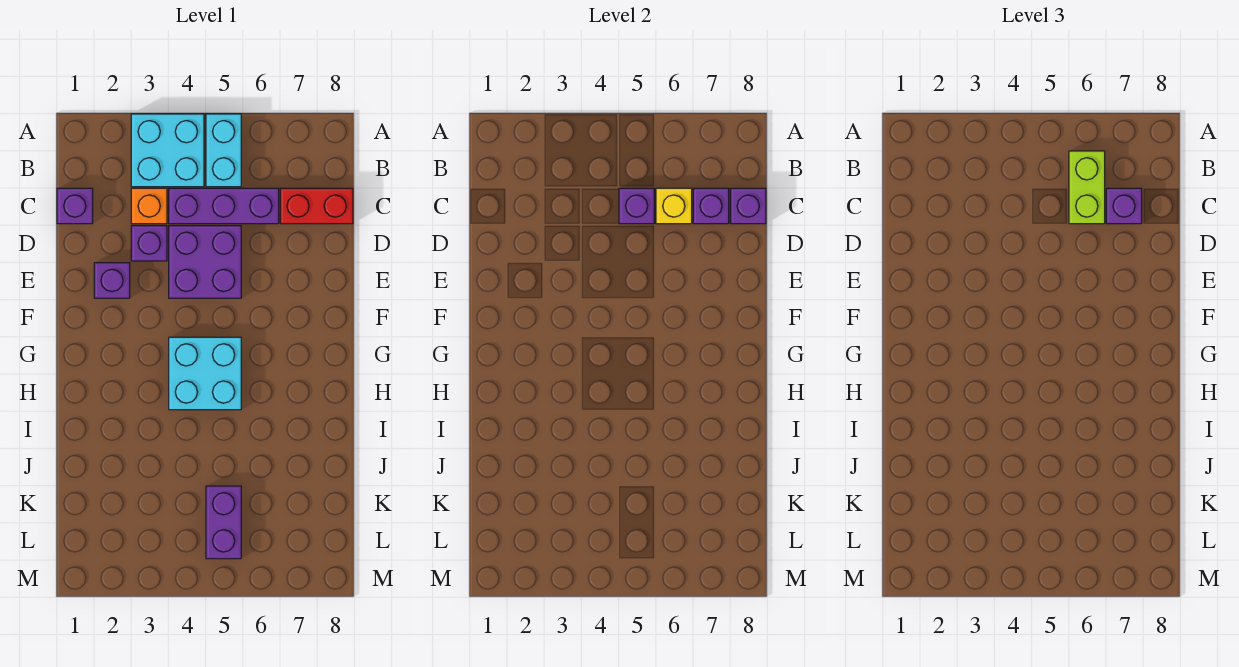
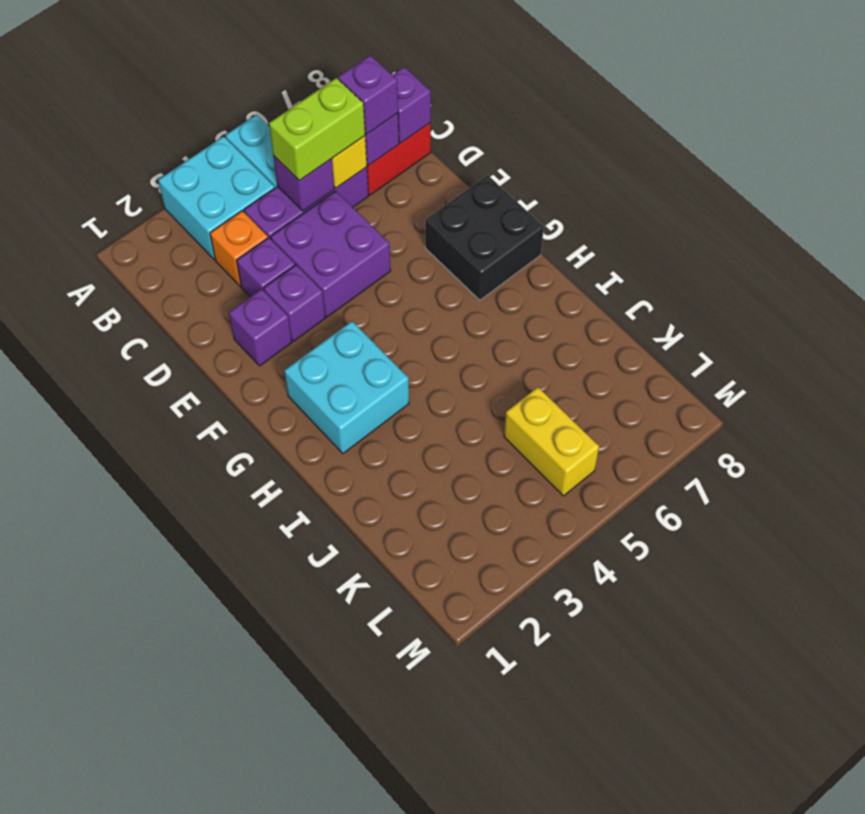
lime brick B6:C6 level 3 -> lime brick C5:C6 level 3
purple brick C1 level 1 -> purple brick E3 level 1
none -> black brick F7:G8 level 1
cyan brick G4:H5 level 1 -> cyan brick G2:H3 level 1
purple brick K5:L5 level 1 -> yellow brick K5:L5 level 1

